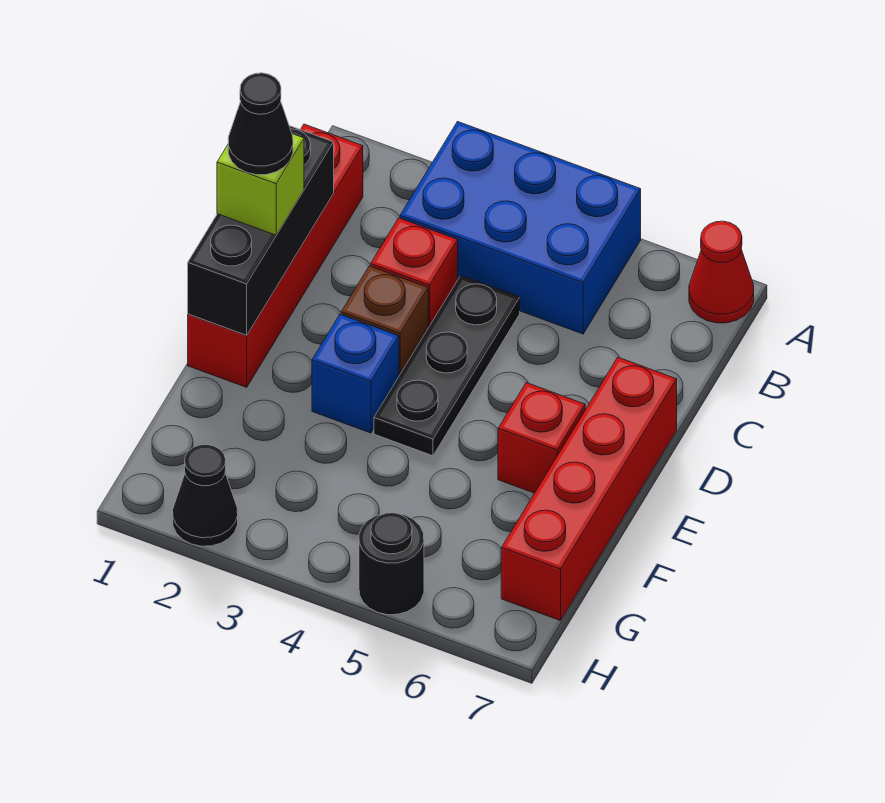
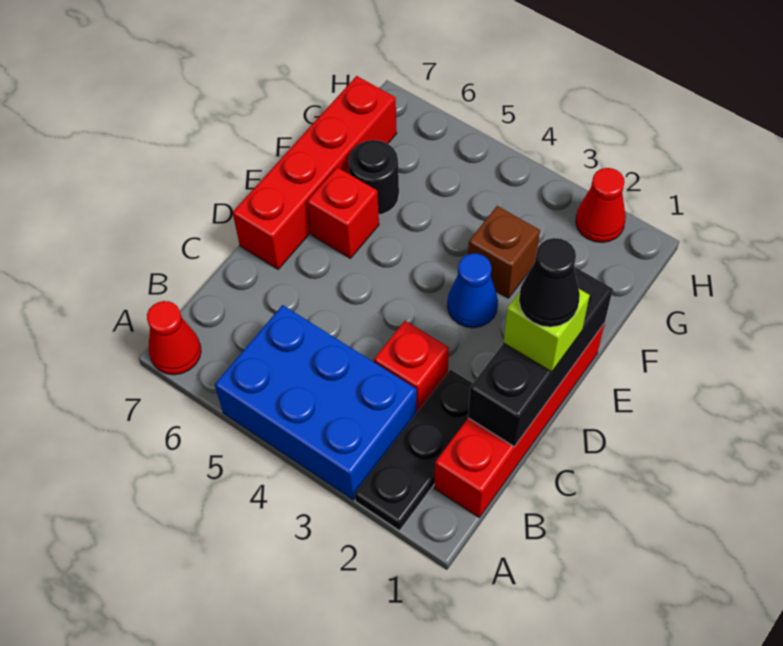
black plate C4:E4 level 1 -> black plate A2:C2 level 1
brown brick D3 level 1 -> brown brick F3 level 1
blue brick E3 level 1 -> blue cone E3 level 1
black cone H2 level 1 -> red cone H2 level 1
black round brick H5 level 1 -> black round brick F6 level 1

